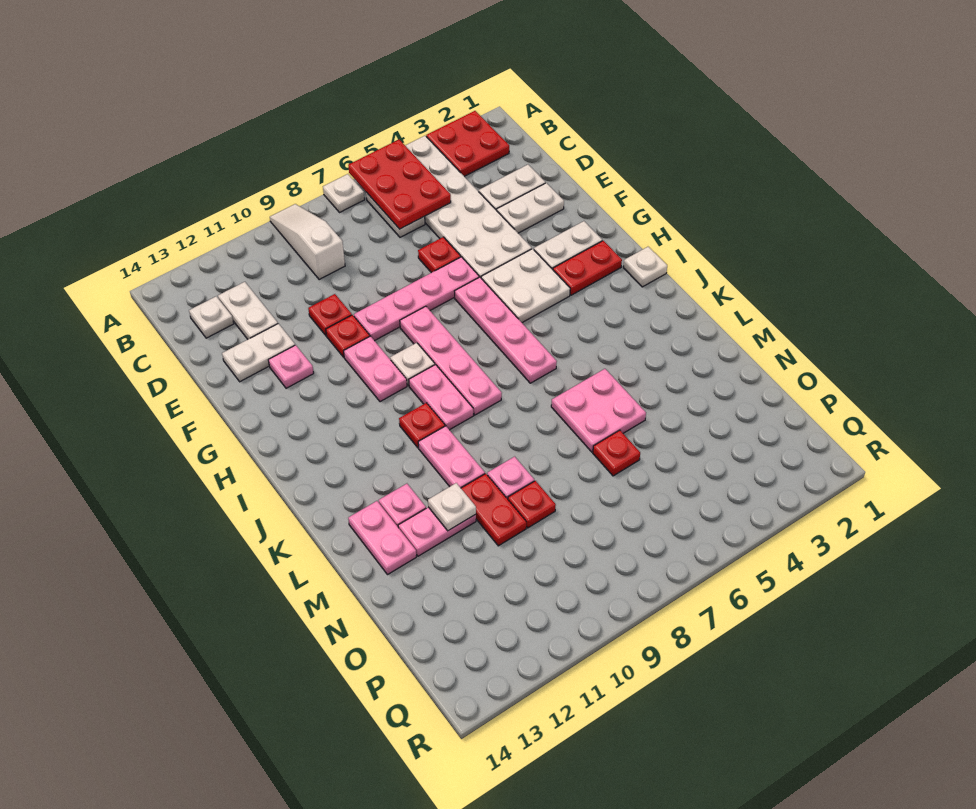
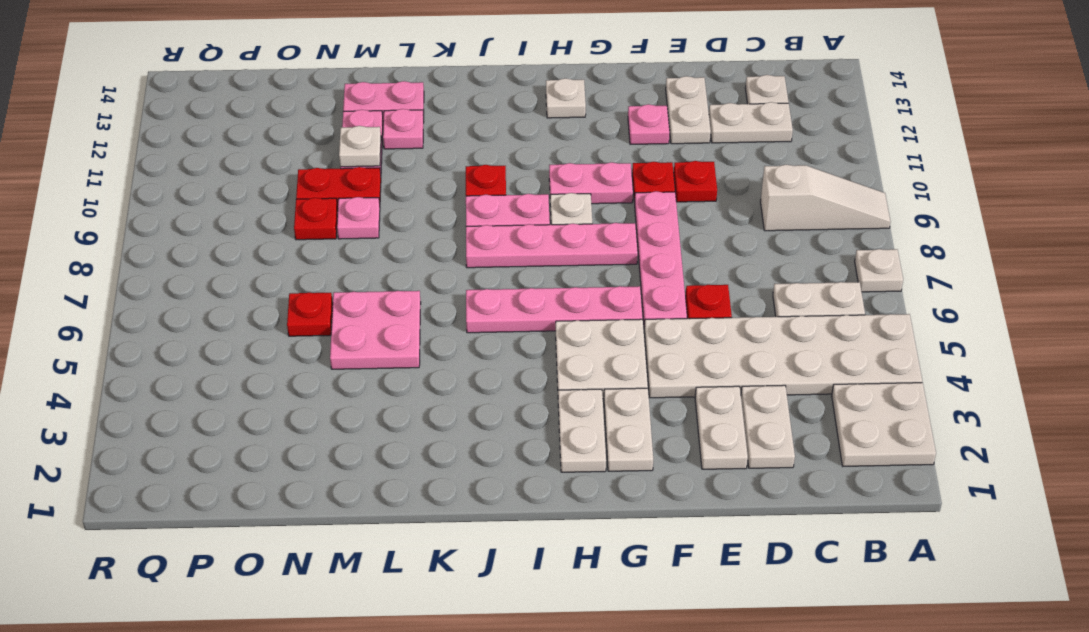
red plate A2:B3 level 1 -> white plate A2:B3 level 1
red plate A5:C6 level 2 -> none
red plate H2:H3 level 1 -> white plate H2:H3 level 1
white plate I1 level 1 -> white plate H13 level 1
pink plate K10:L10 level 1 -> none

